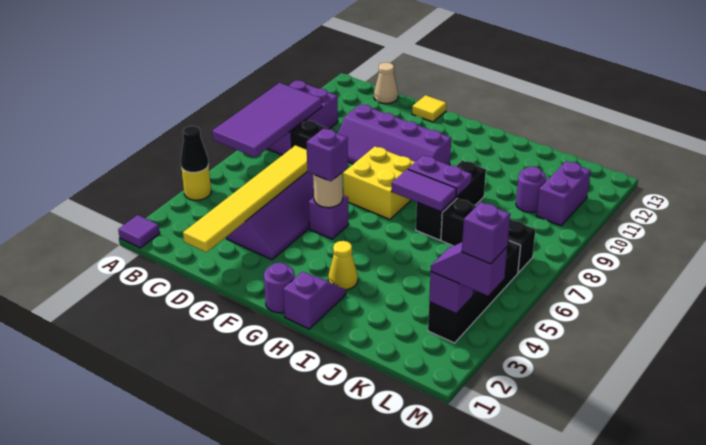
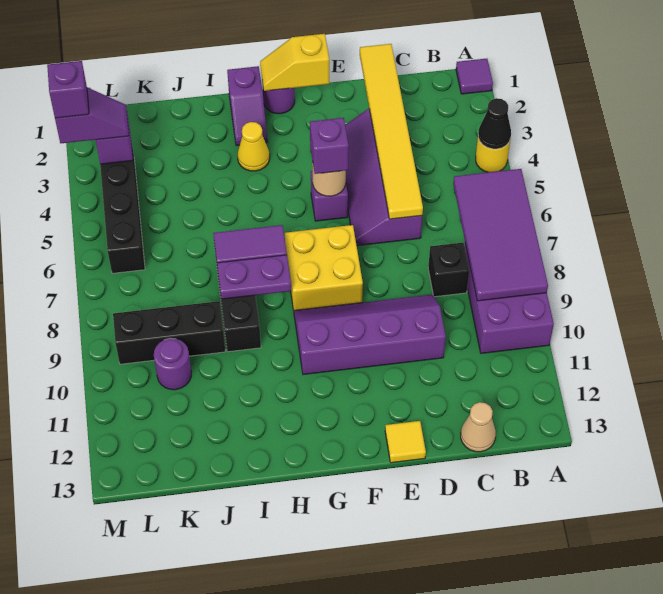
none -> yellow slope F1:G1 level 2 top F
black brick J7:L7 level 1 -> black brick J9:L9 level 1
purple brick L10:L11 level 1 -> none

